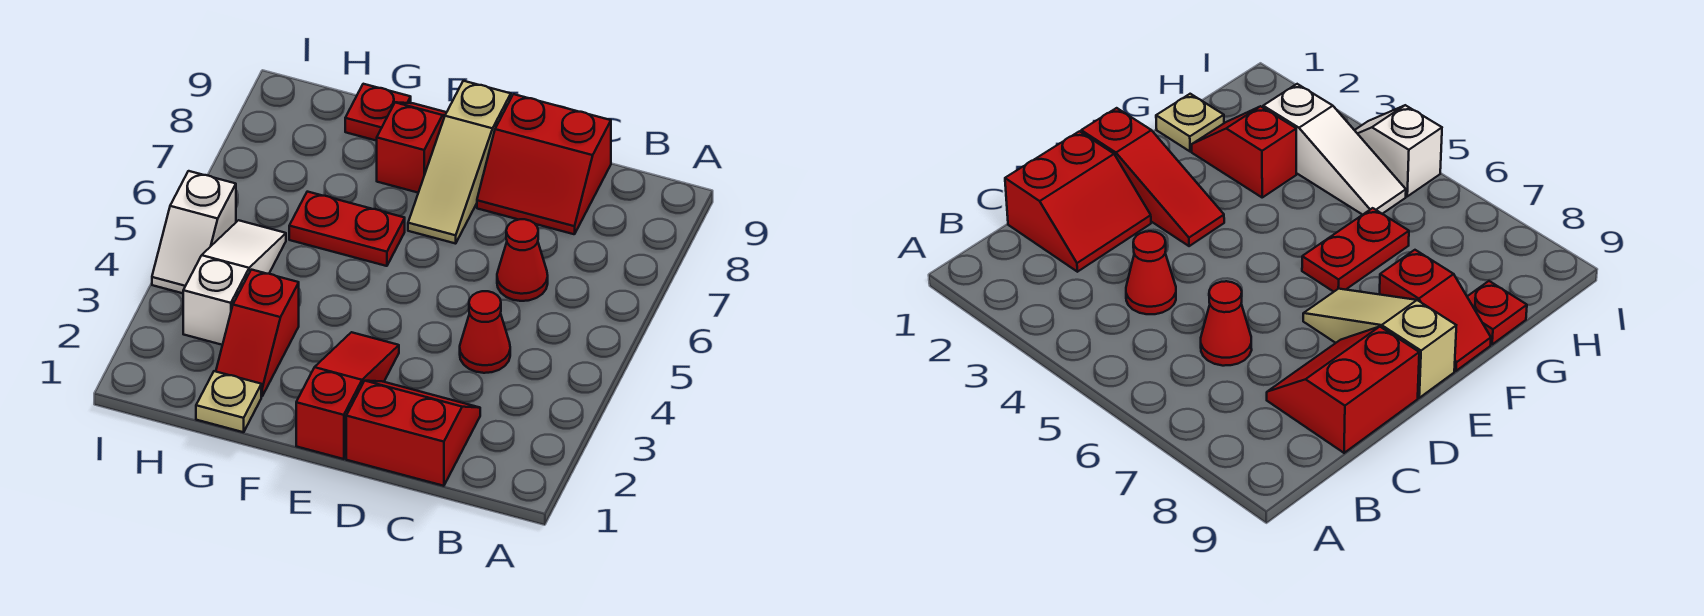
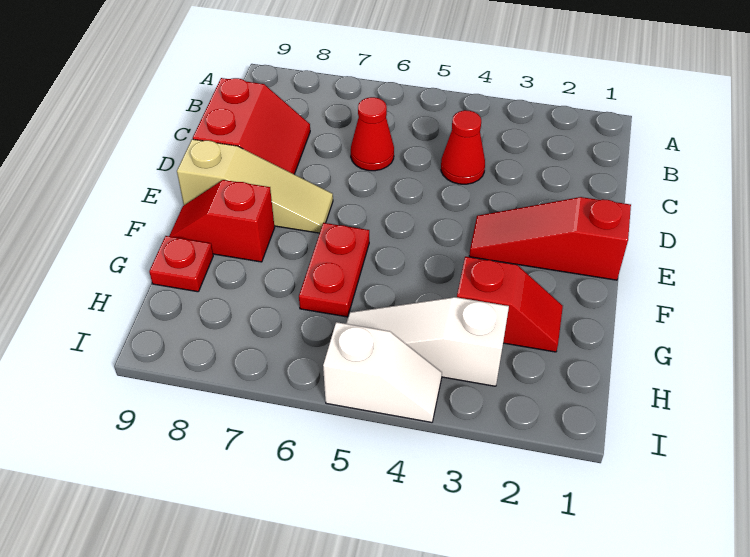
red slope C1:D2 level 1 top 1 -> none
tan plate G1 level 1 -> none

